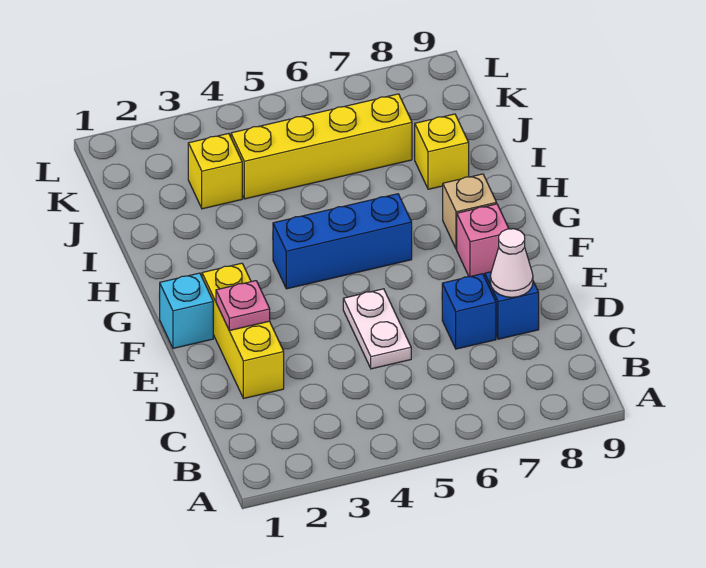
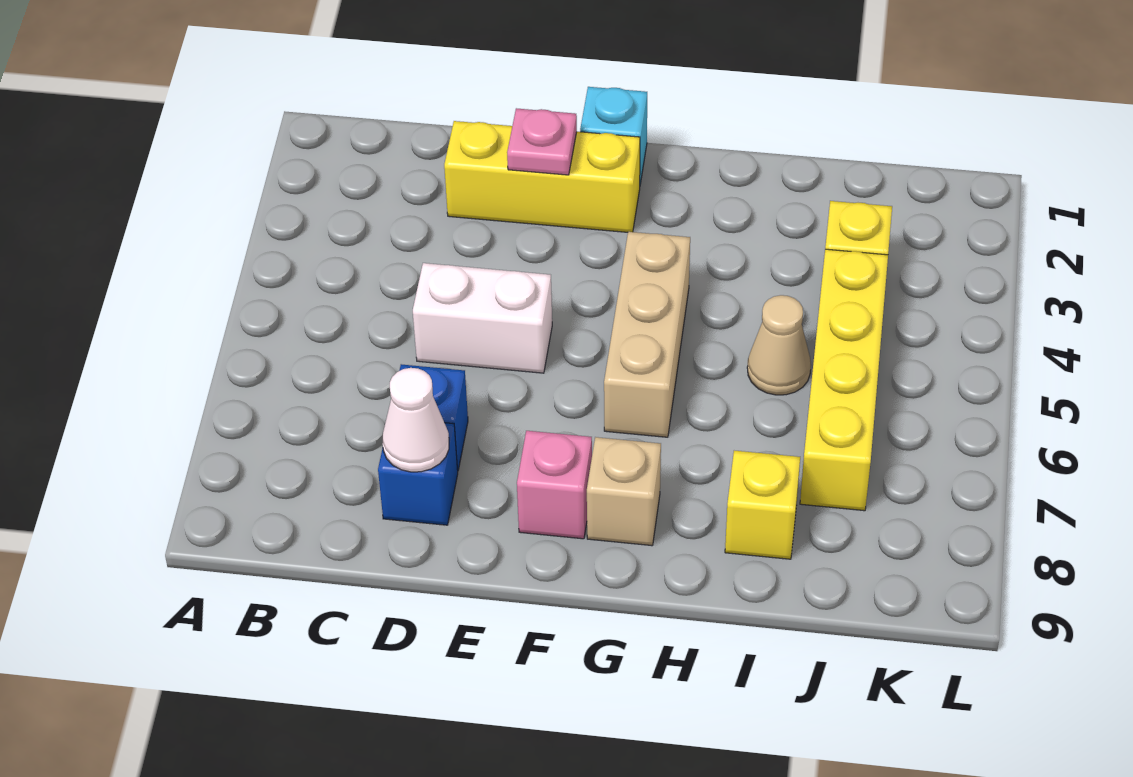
white plate D5:E5 level 1 -> white brick D5:E5 level 1
blue brick G4:G6 level 1 -> tan brick G4:G6 level 1
none -> tan cone I5 level 1

